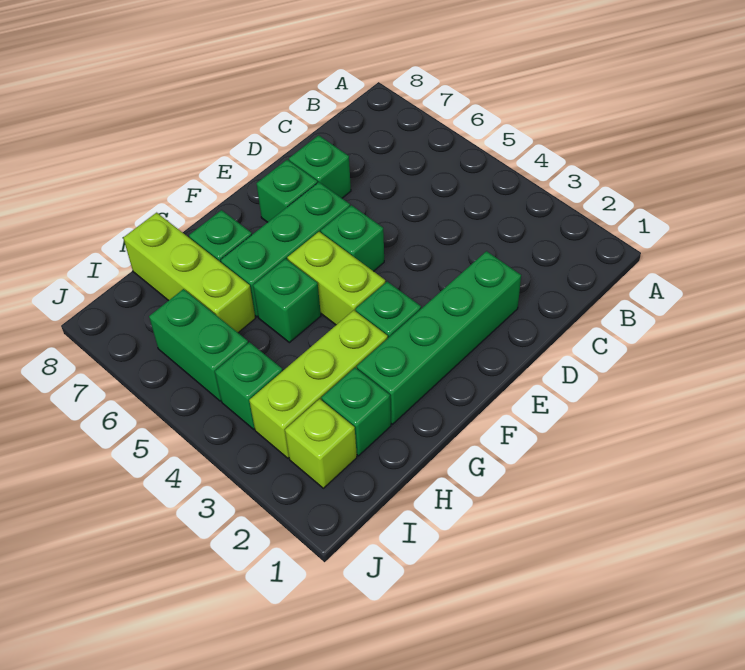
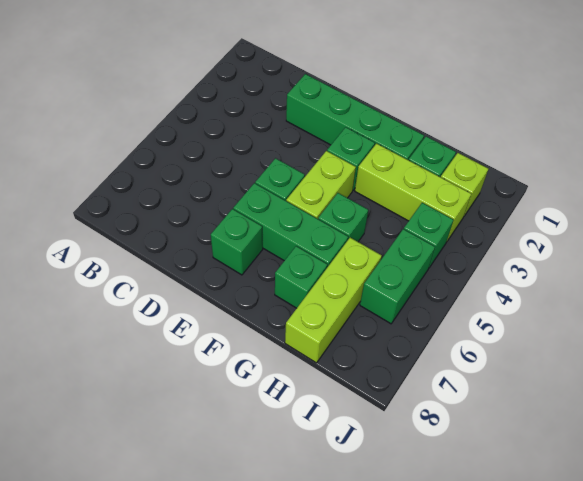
green brick D7 level 1 -> none

